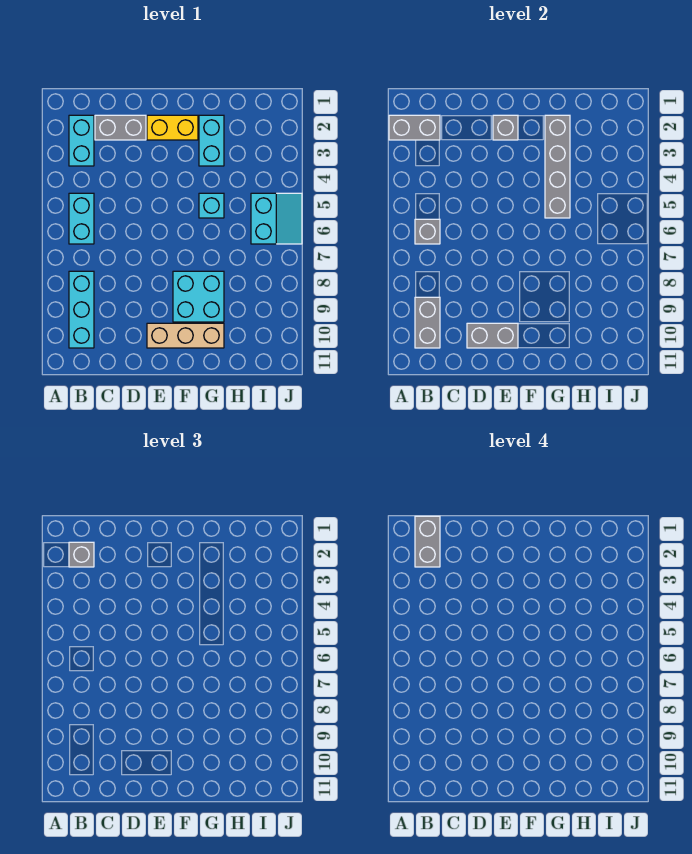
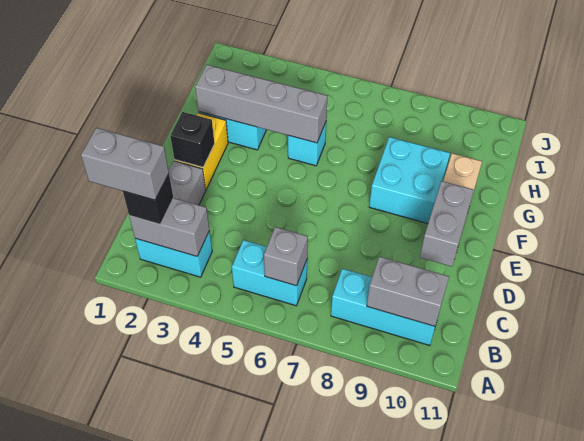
grey brick A2:B2 level 2 -> grey brick B2:B3 level 2
grey brick B2 level 3 -> black brick B2 level 3
grey brick E2 level 2 -> black brick E2 level 2
cyan slope I5:J6 level 1 top I -> none

